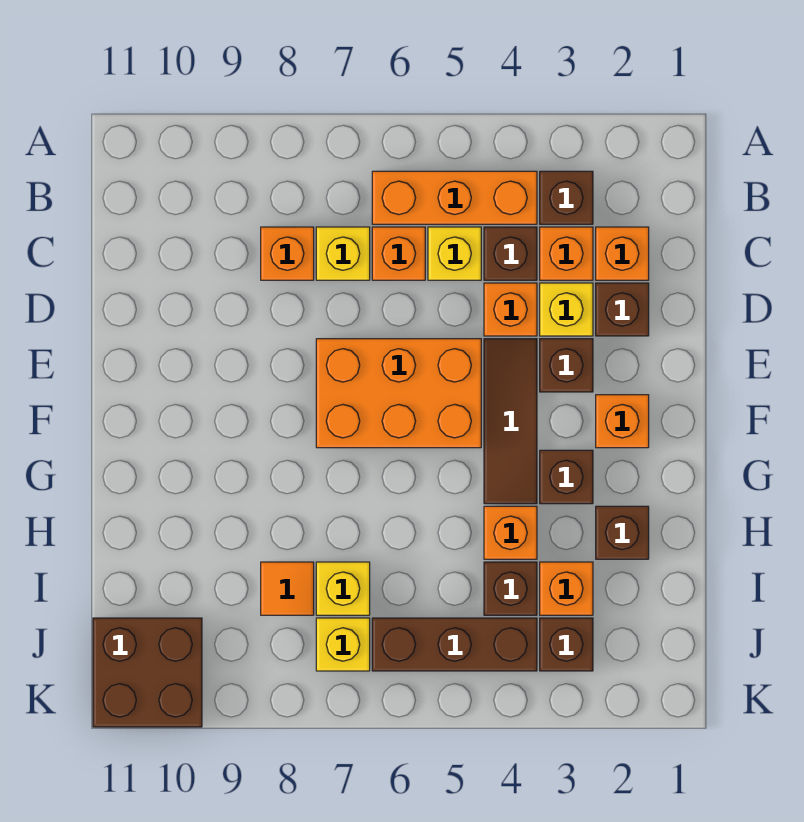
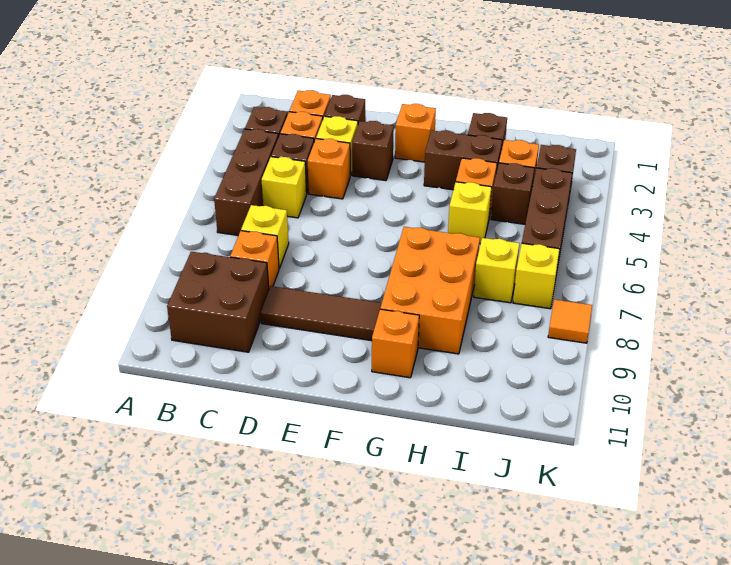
orange brick B4:B6 level 1 -> brown brick B4:B6 level 1
orange brick C6 level 1 -> orange brick G10 level 1
brown tile E4:G4 level 1 -> brown tile D9:F9 level 1
orange brick E5:F7 level 1 -> orange brick G7:H9 level 1
brown brick G3 level 1 -> brown brick G3:H3 level 1
none -> yellow brick H5 level 1
orange tile I8 level 1 -> orange tile K8 level 1
brown brick J10:K11 level 1 -> brown brick B9:C10 level 1

